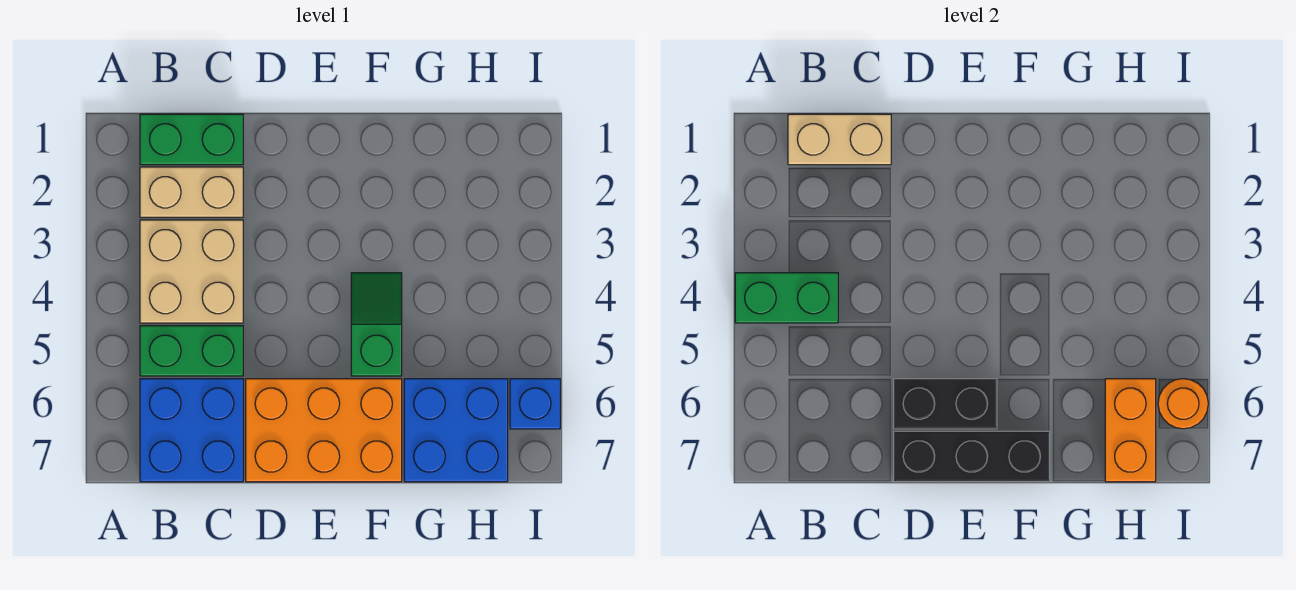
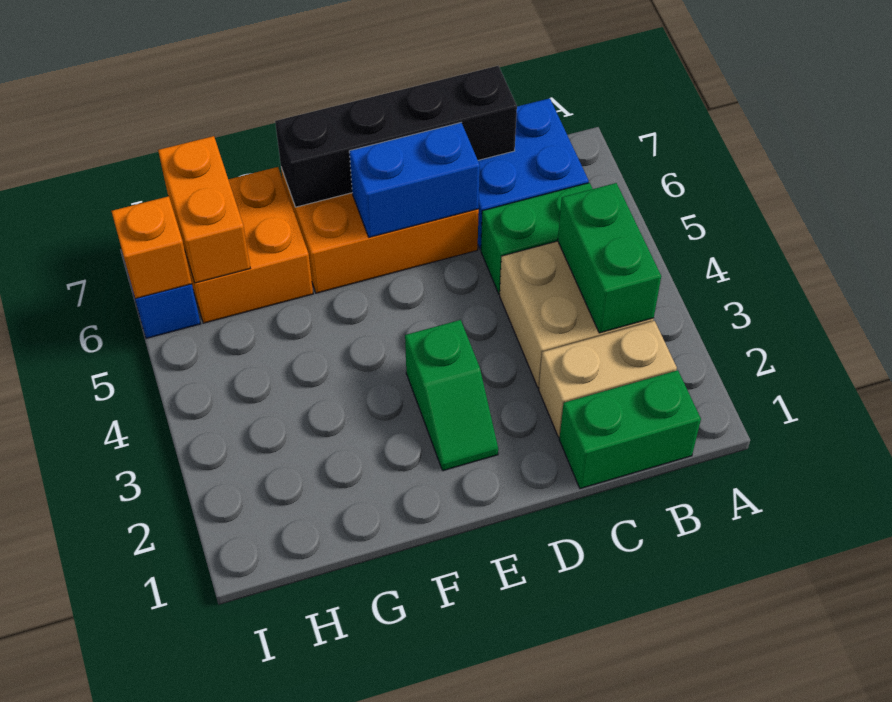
green brick A4:B4 level 2 -> green brick B3:B4 level 2
tan brick B1:C1 level 2 -> none
black brick D6:E6 level 2 -> blue brick D6:E6 level 2
black brick D7:F7 level 2 -> black brick C7:F7 level 2
green slope F4:F5 level 1 top 5 -> green slope E2:E3 level 1 top 3
blue brick G6:H7 level 1 -> orange brick G6:H7 level 1
orange round brick I6 level 2 -> orange brick I6 level 2

